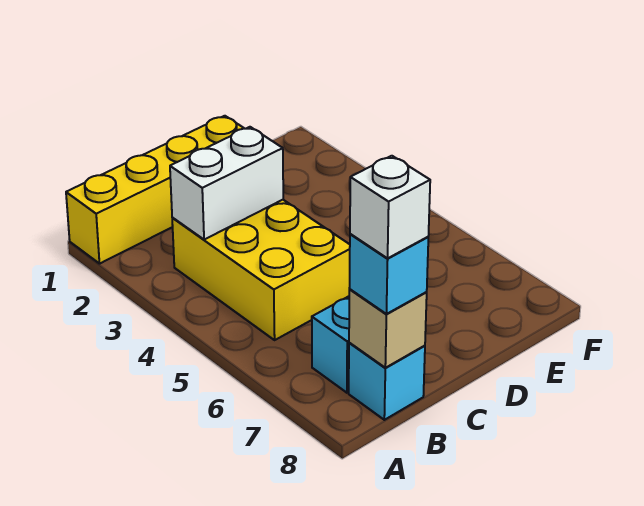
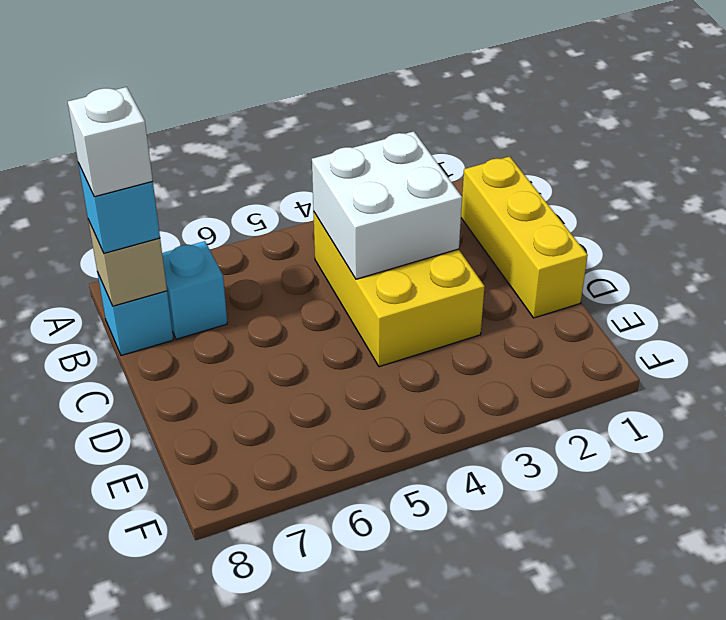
yellow brick A1:D1 level 1 -> yellow brick B1:D1 level 1
yellow brick B3:C5 level 1 -> yellow brick B3:D4 level 1
white brick B3:C3 level 2 -> white brick B3:C4 level 2

